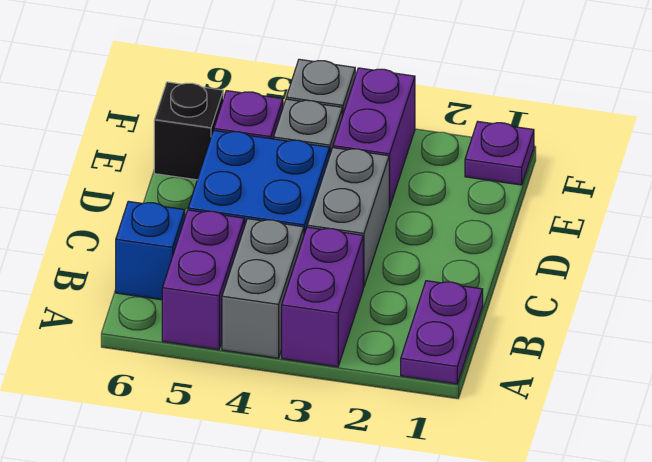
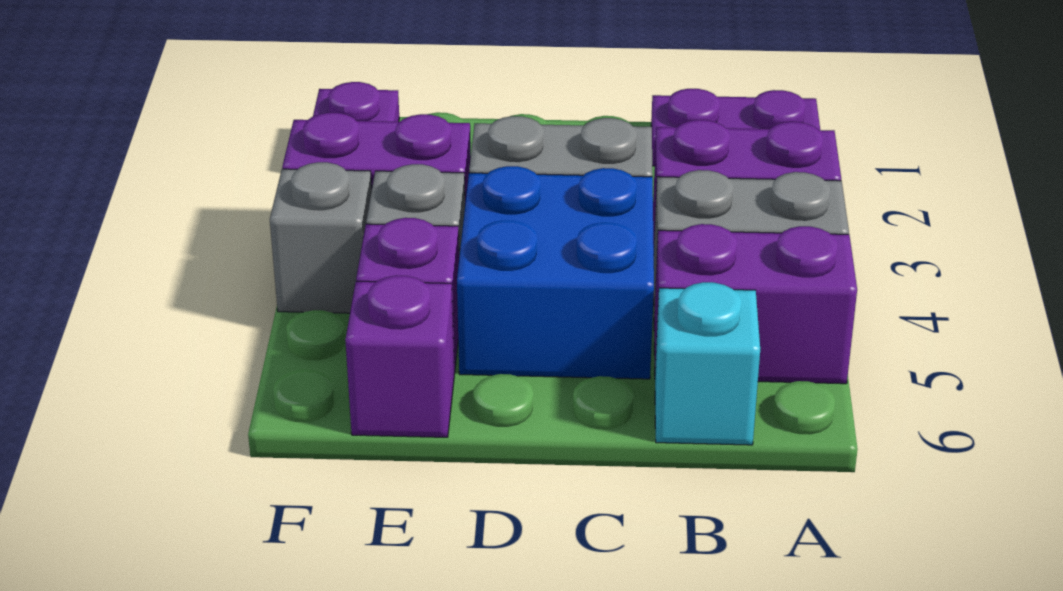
blue brick B6 level 1 -> cyan brick B6 level 1
black brick E6 level 1 -> purple brick E6 level 1

